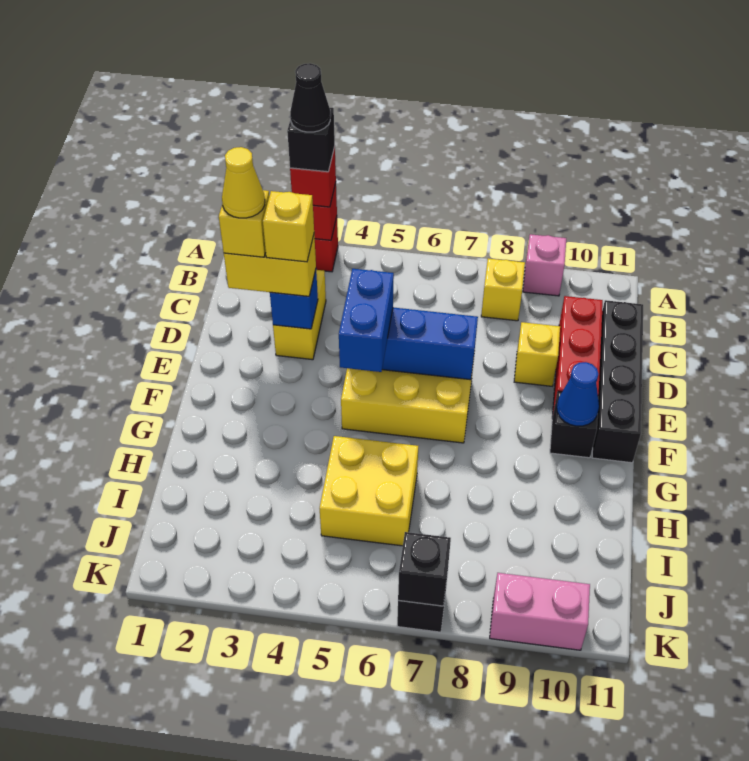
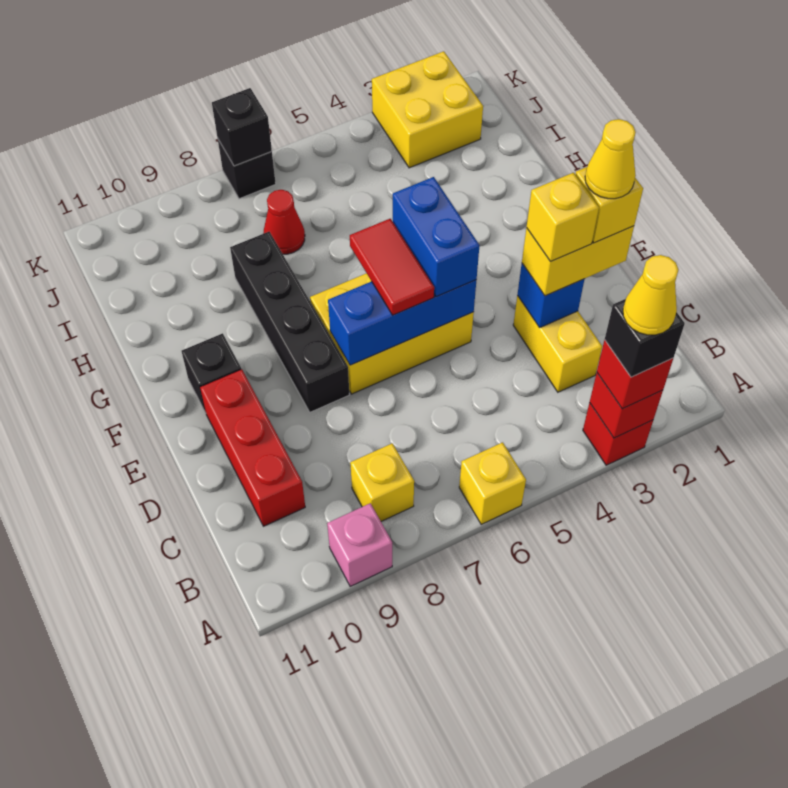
black cone A3 level 5 -> yellow cone A3 level 5
black brick C11:F11 level 1 -> black brick E8:H8 level 1
yellow brick D9 level 1 -> yellow brick A6 level 1
none -> red tile E6:F6 level 3
blue cone F10 level 2 -> none
yellow brick H5:I6 level 1 -> yellow brick J2:K3 level 1
none -> red cone I7 level 1
pink brick K9:K10 level 1 -> none

